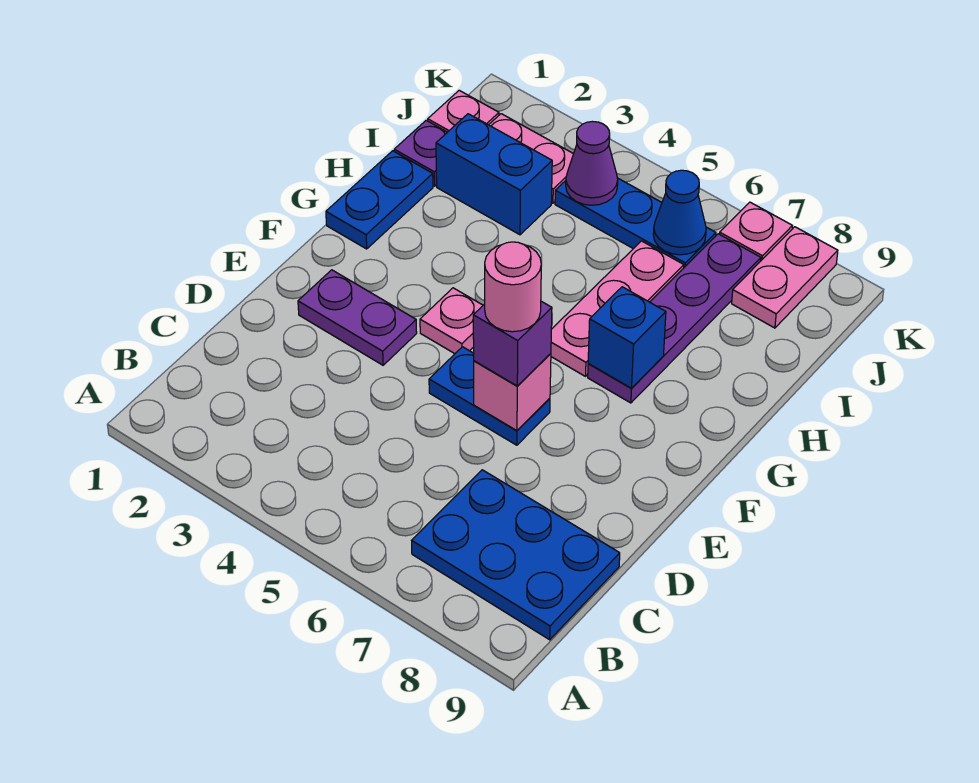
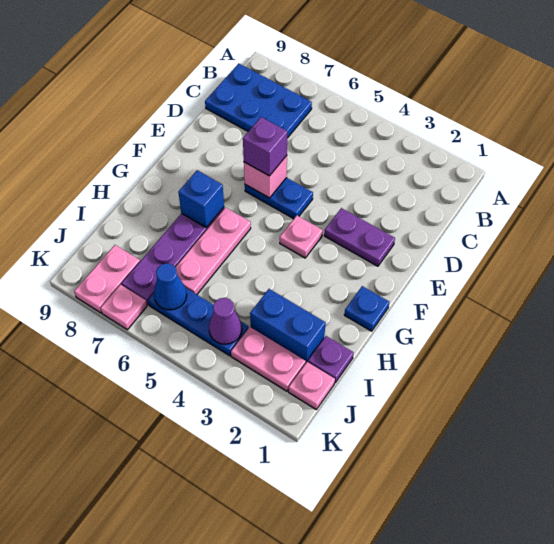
pink round brick E6 level 4 -> none
blue plate G1:H1 level 1 -> blue plate G1 level 1

